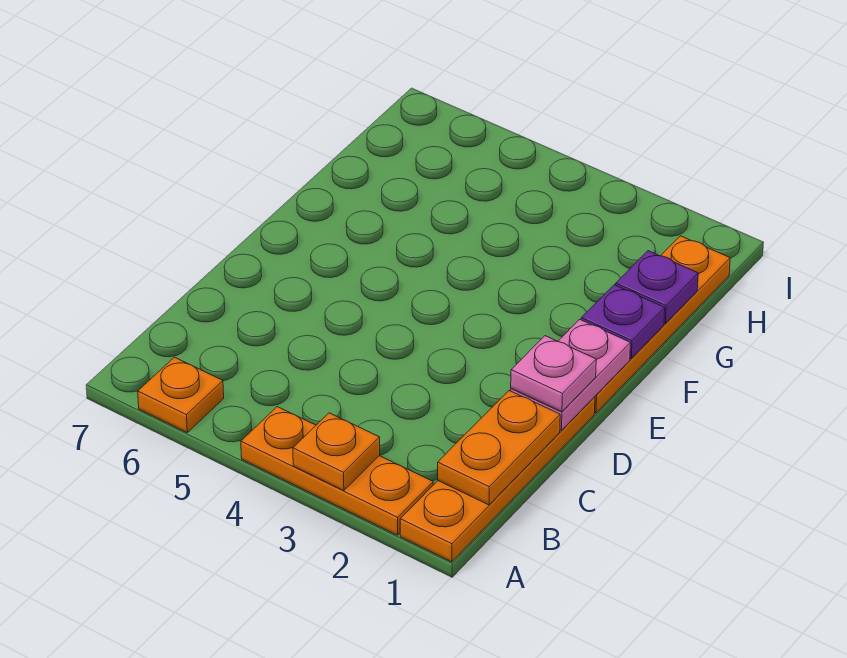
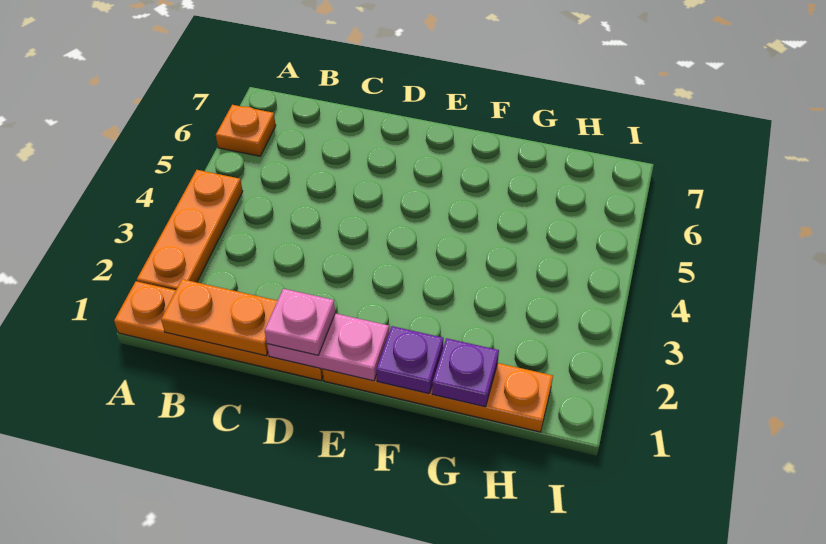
orange plate A3 level 2 -> none

